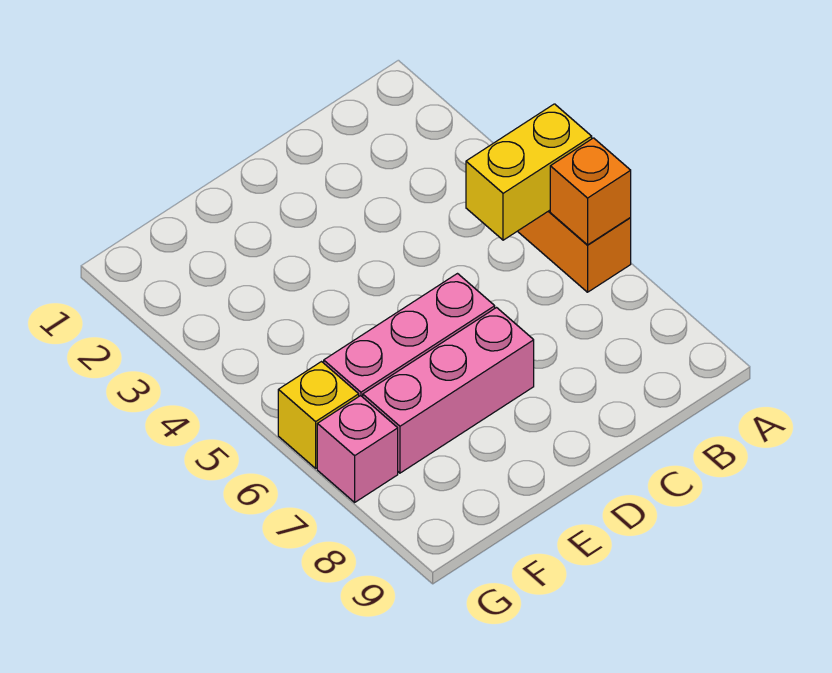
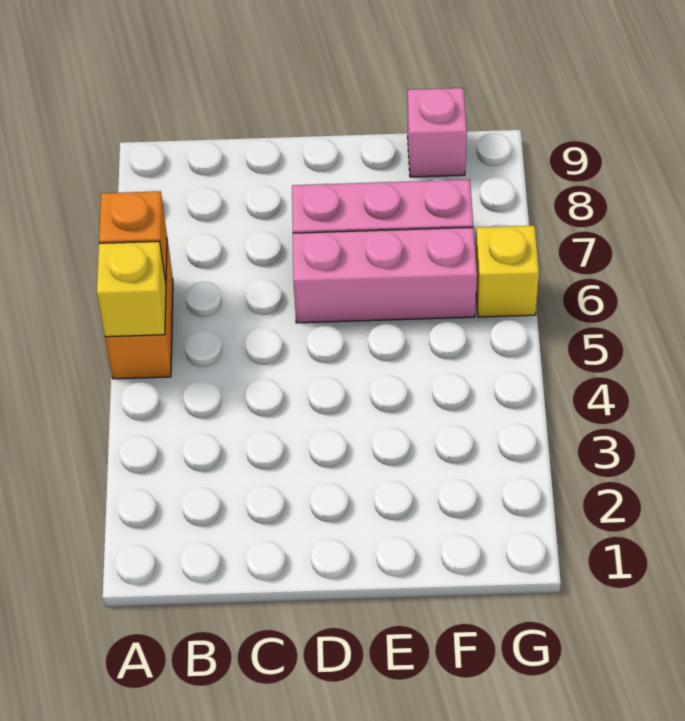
yellow brick A5:B5 level 2 -> yellow brick A5 level 2
pink brick G7 level 1 -> pink brick F9 level 1

